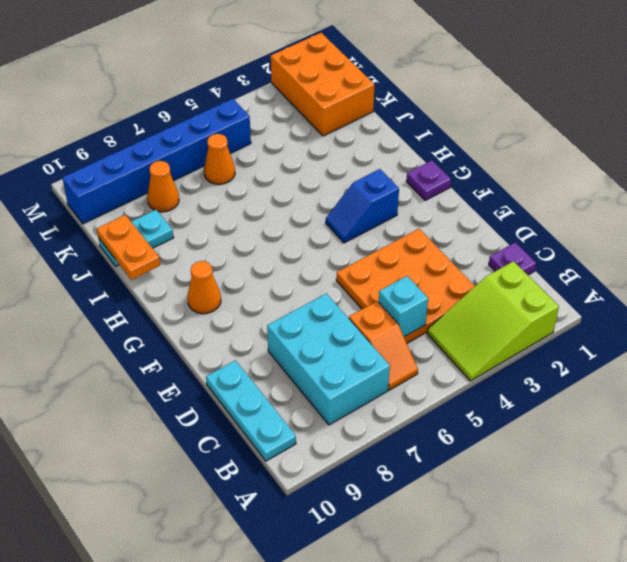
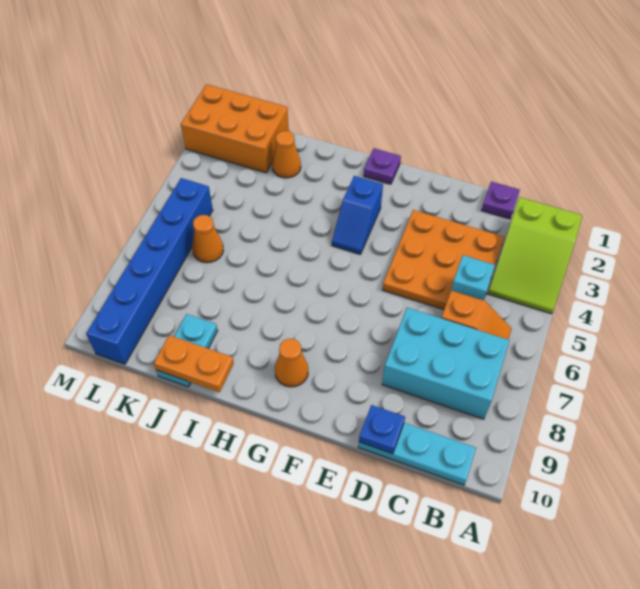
none -> blue plate D10 level 2
orange cone K8 level 1 -> orange cone J2 level 1

